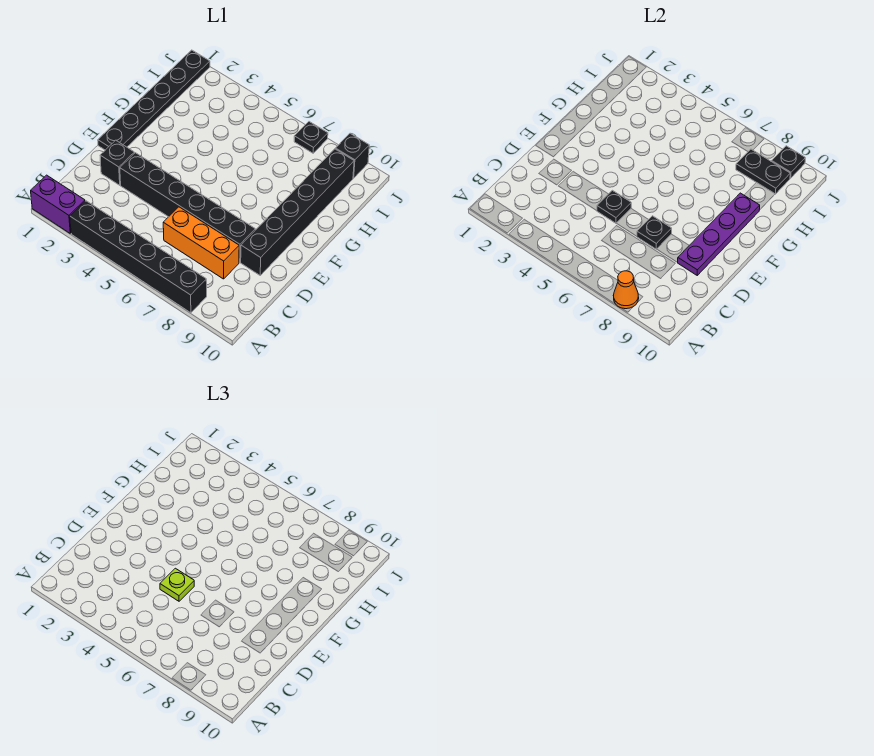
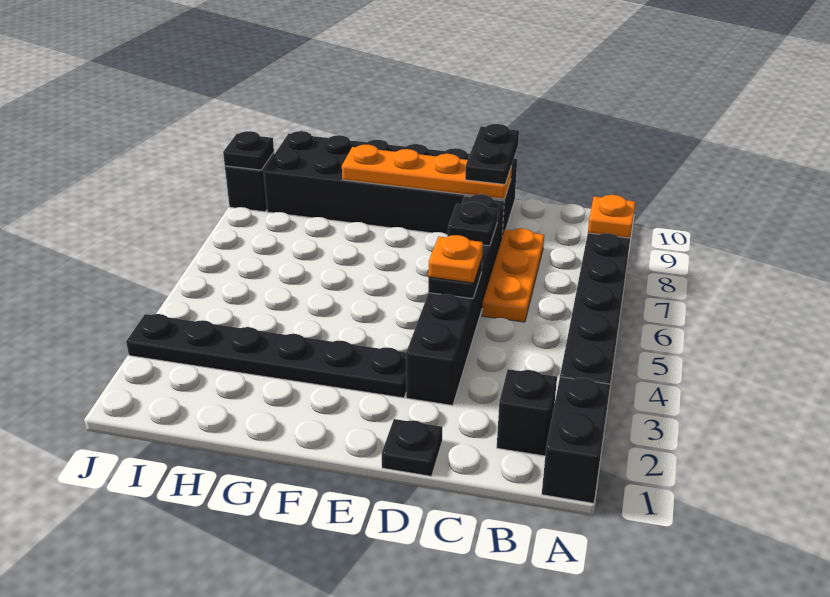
purple brick A1:A2 level 1 -> black brick A1:A2 level 1
orange cone A8 level 2 -> orange plate A8 level 2
orange brick C6:C8 level 1 -> orange plate C6:C8 level 1
black brick D2 level 1 -> black brick B2 level 1
lime plate D5 level 3 -> orange plate D5 level 3
black brick D9:I9 level 1 -> black brick D9:I10 level 1
purple plate D9:G9 level 2 -> orange plate D9:G9 level 2
black plate E1:J1 level 1 -> black plate E3:J3 level 1
black plate I8:I9 level 2 -> black plate D9:D10 level 3
black plate J7 level 1 -> black plate D1 level 1

